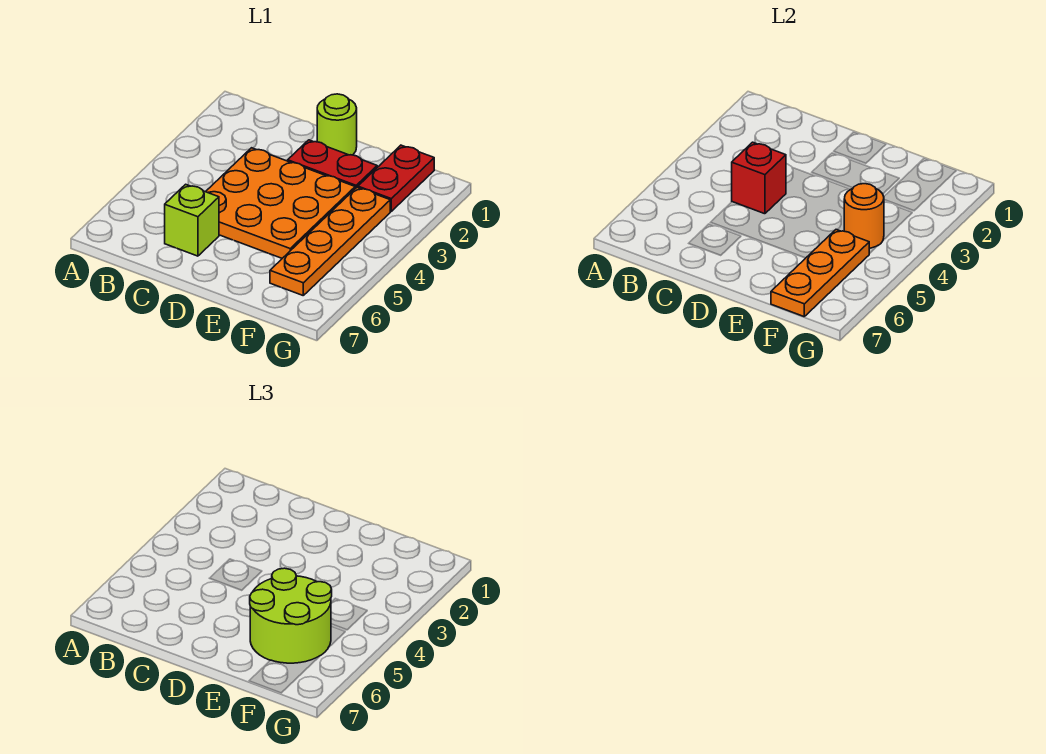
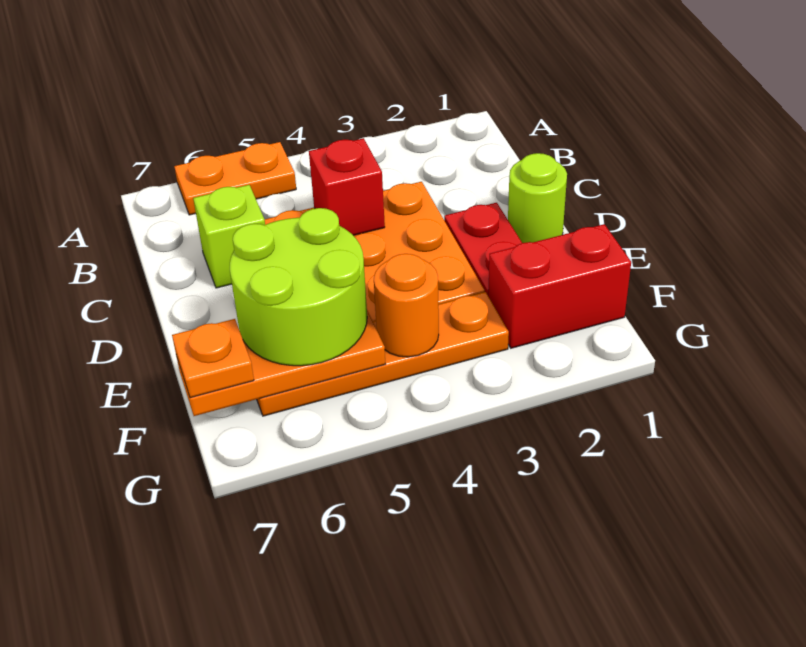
none -> orange plate A5:A6 level 1
red plate F1:F2 level 1 -> red brick F1:F2 level 1
none -> orange plate F7 level 3

